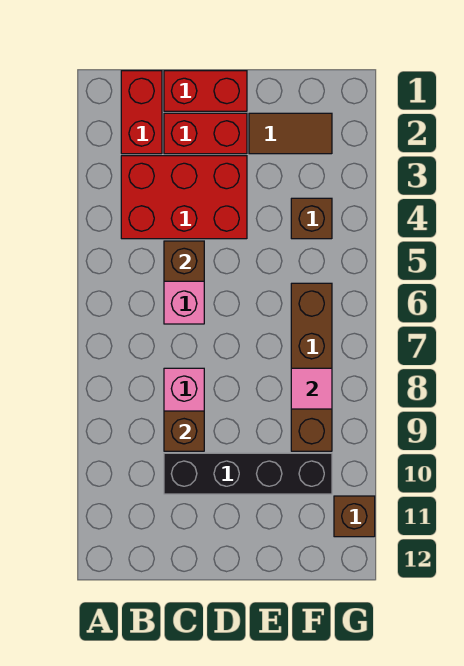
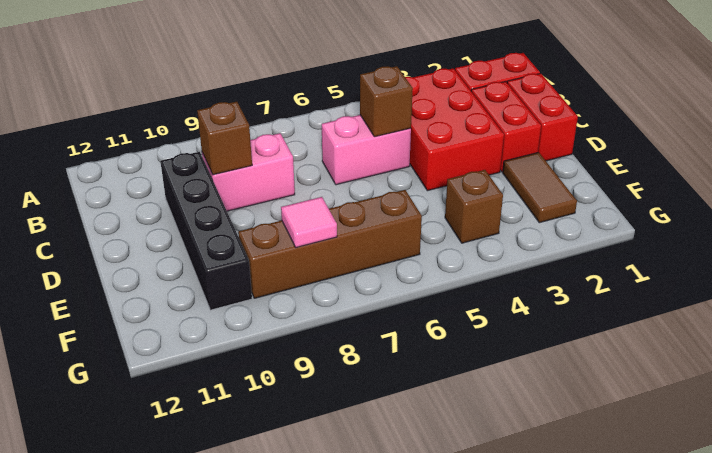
brown brick G11 level 1 -> none

